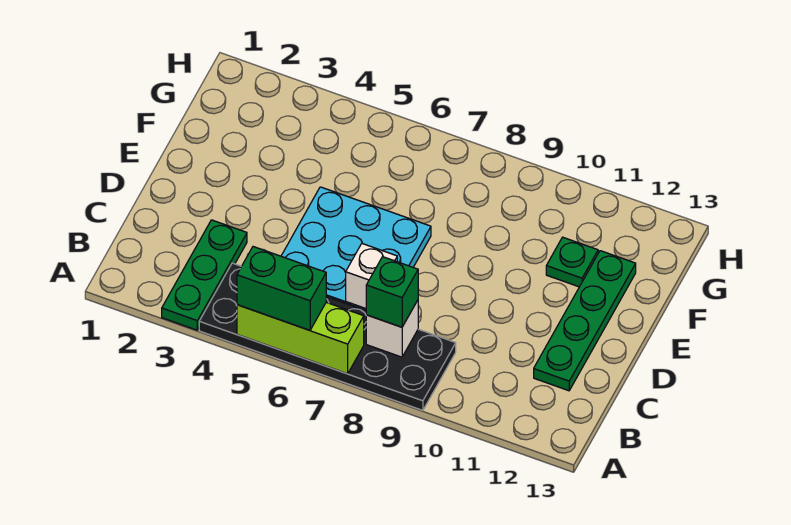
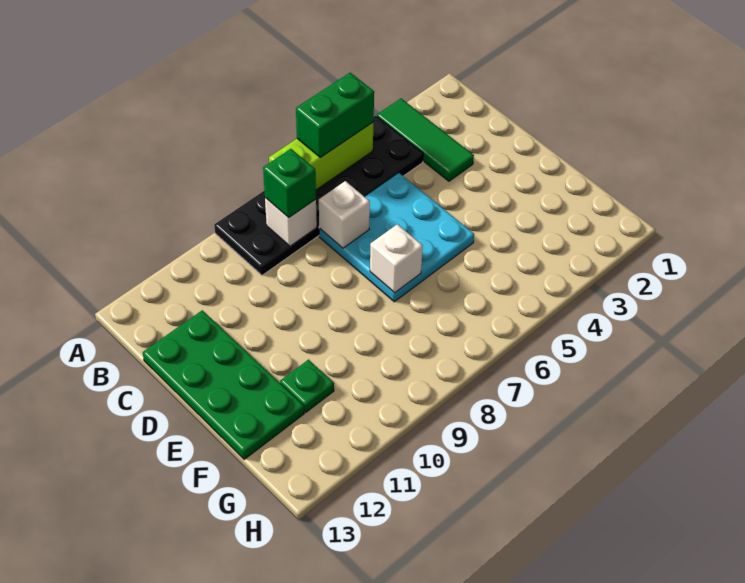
green plate A3:C3 level 1 -> green tile A3:C3 level 1
green plate C12:F12 level 1 -> green plate C12:F13 level 1
none -> white brick E7 level 2

